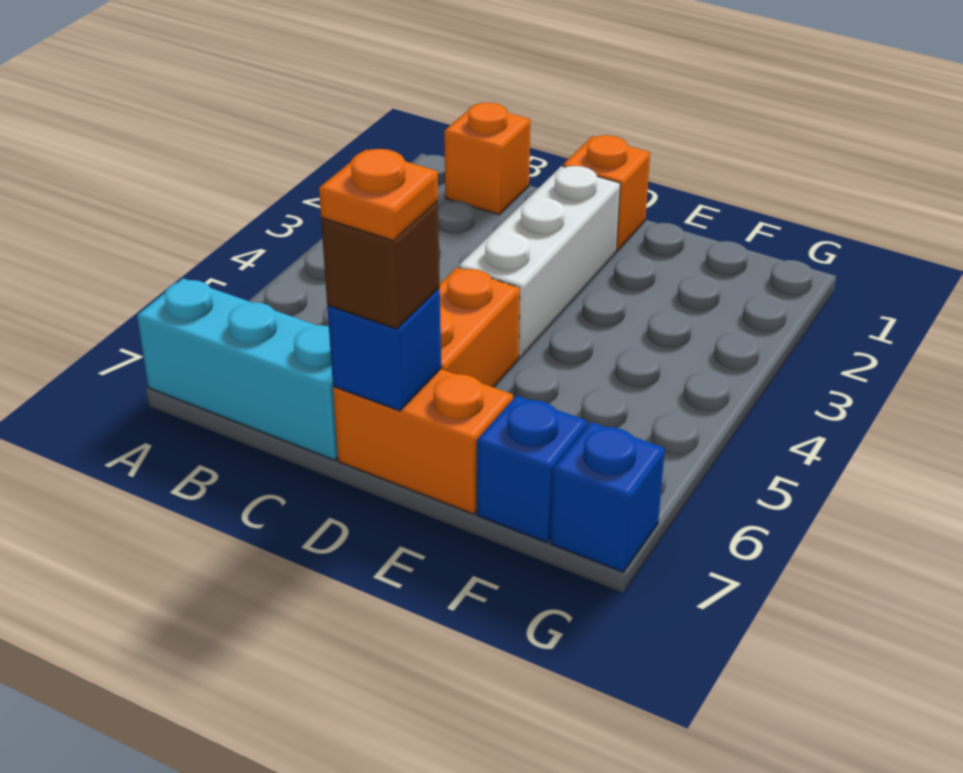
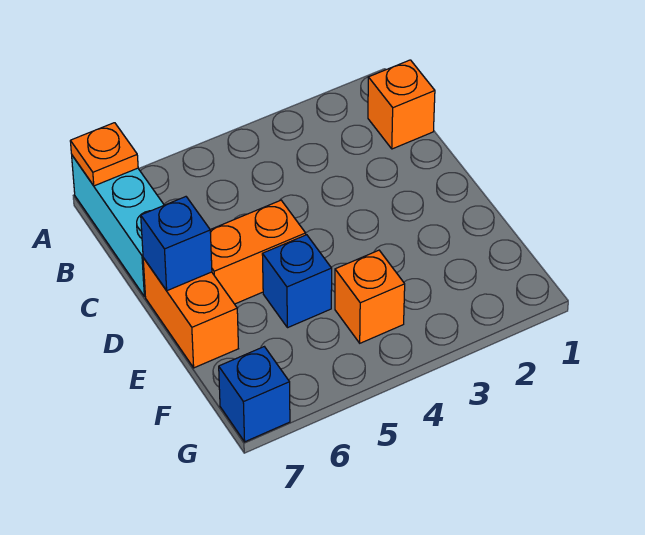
orange brick D1 level 1 -> orange brick F4 level 1
white brick D2:D4 level 1 -> none
brown brick D7 level 3 -> none
orange plate D7 level 4 -> orange plate A7 level 2
blue brick F7 level 1 -> blue brick E5 level 1

